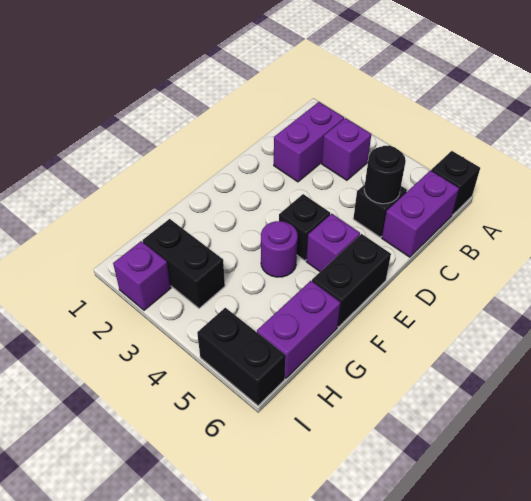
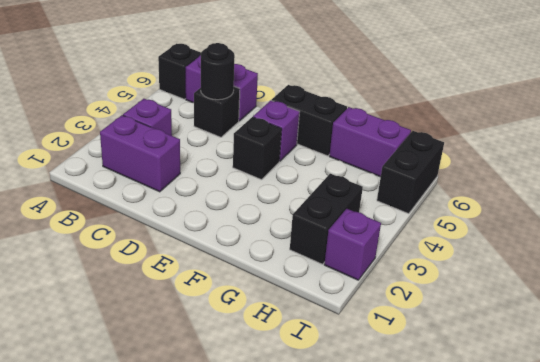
purple round brick F4 level 1 -> none

